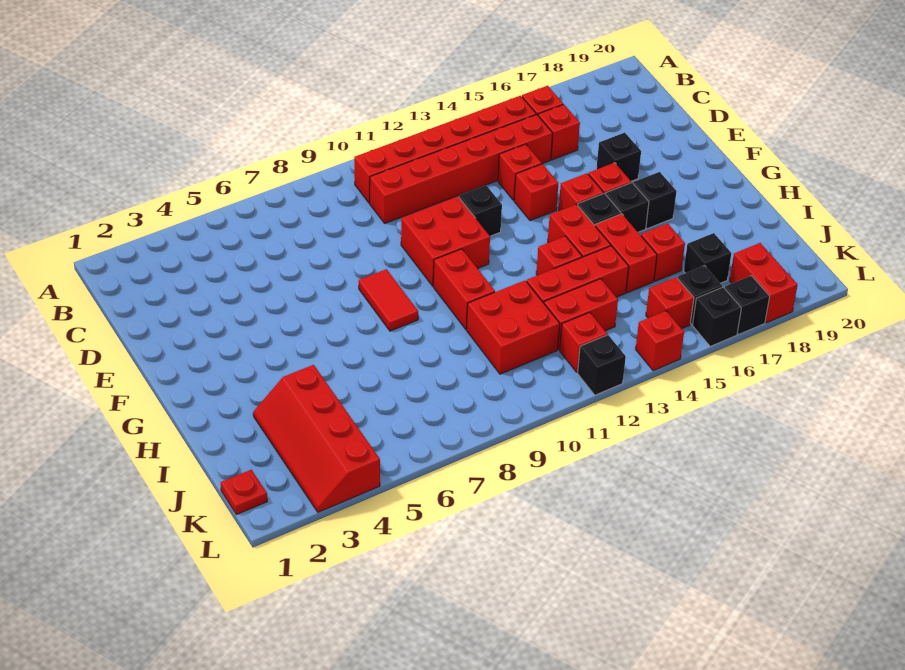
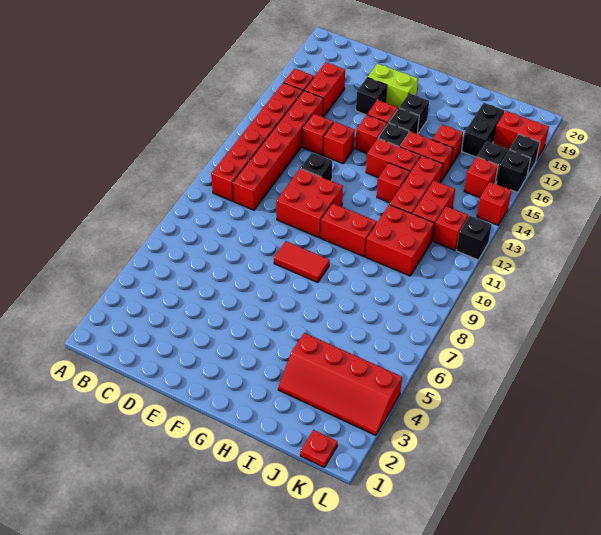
red brick C16 level 1 -> red brick C16:C17 level 1
none -> lime brick E18:F18 level 1
black brick J17 level 1 -> black brick J17:J18 level 1

